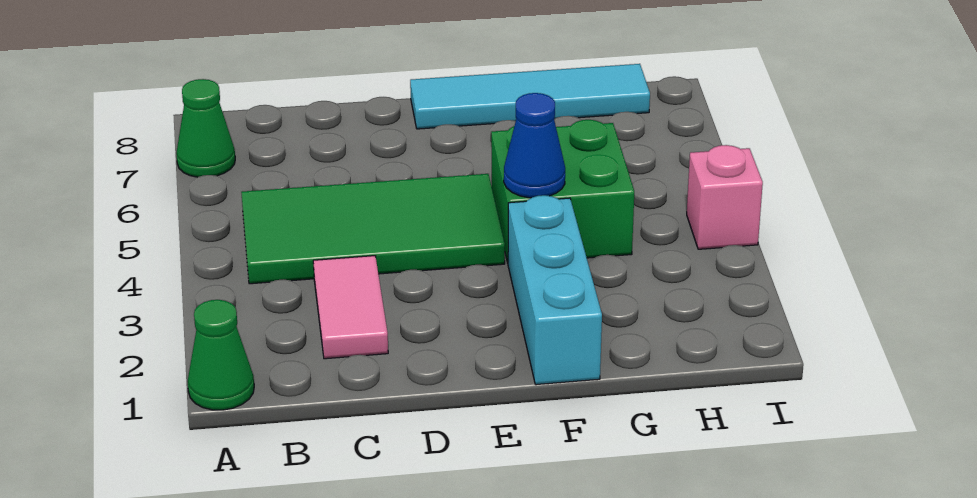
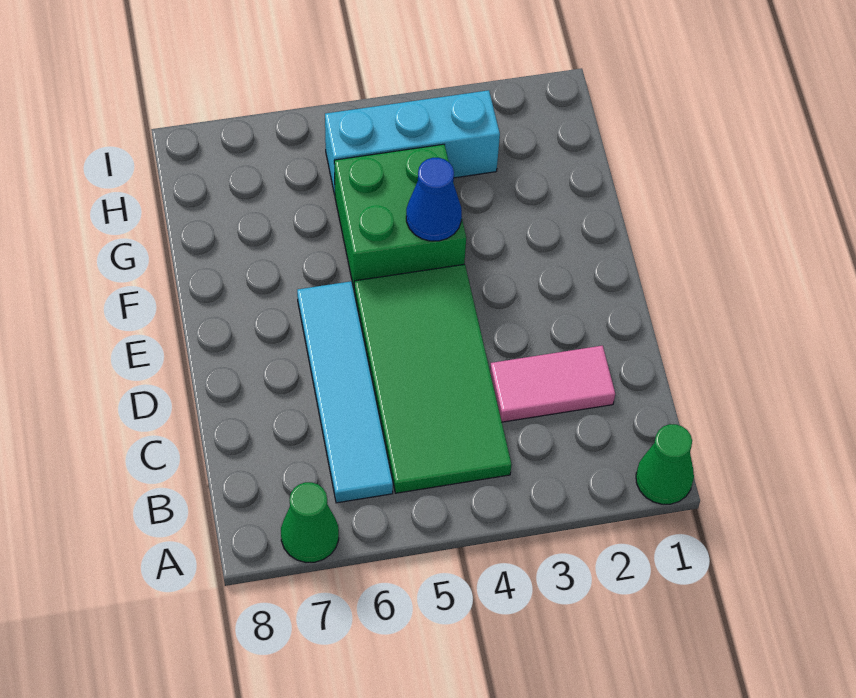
cyan tile E8:H8 level 1 -> cyan tile B6:E6 level 1
cyan brick F1:F3 level 1 -> cyan brick H3:H5 level 1
pink brick I4 level 1 -> none

